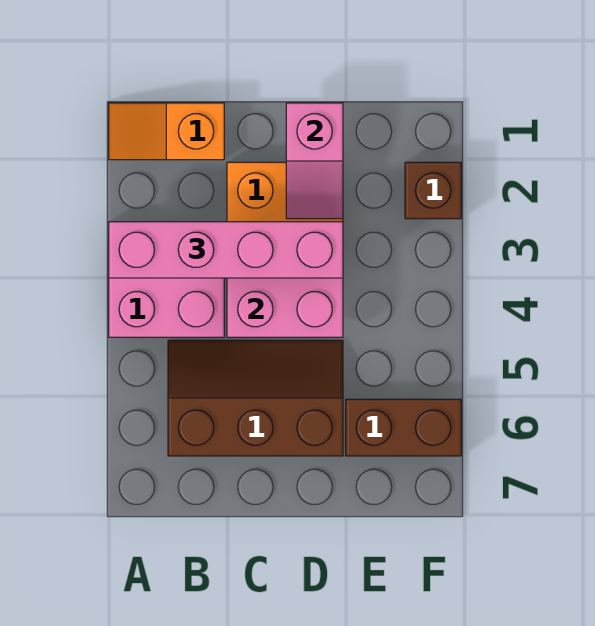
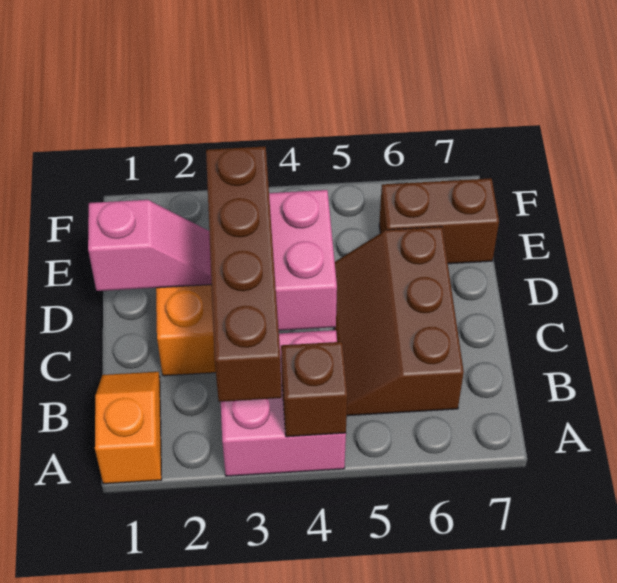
orange slope A1:B1 level 1 top B -> orange slope A1:B1 level 1 top A
pink brick A3:D3 level 3 -> brown brick A3:D3 level 3
brown brick E6:F6 level 1 -> brown brick E6:E7 level 1
brown brick F2 level 1 -> brown brick A4 level 2

